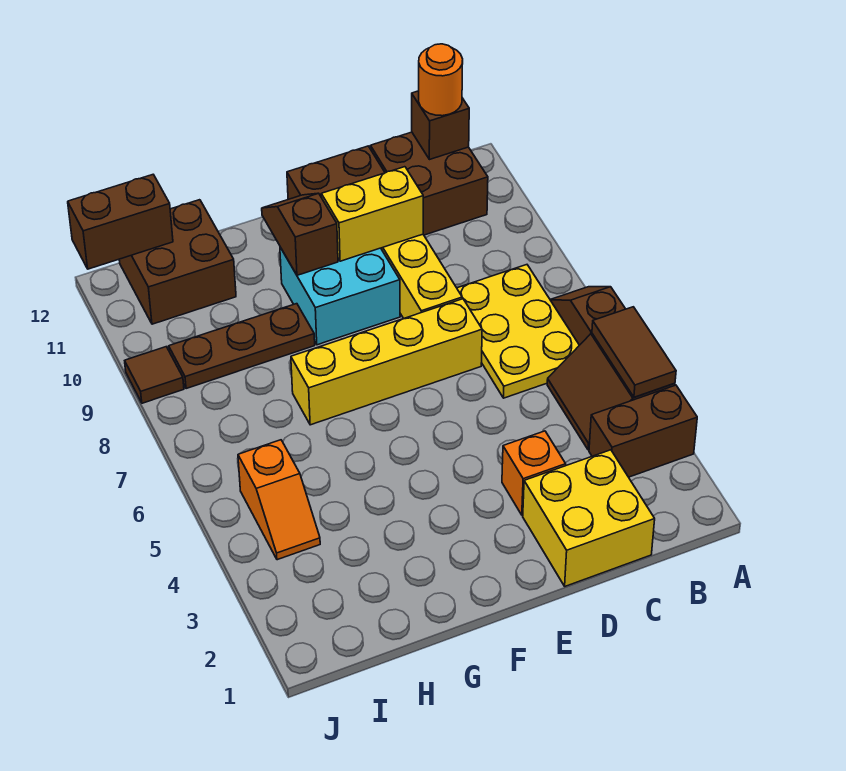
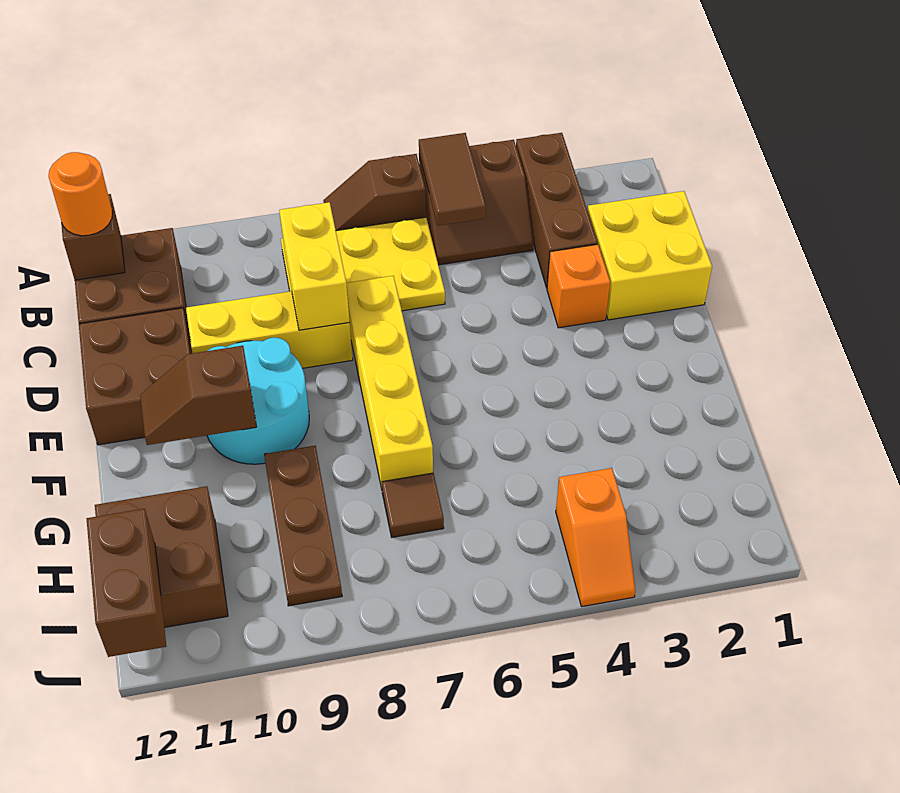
brown brick A3:B3 level 1 -> brown brick A3:C3 level 1
brown tile A4:A5 level 2 -> brown tile A5:B5 level 2
yellow brick D10:E10 level 2 -> yellow brick C8:D8 level 2
cyan brick E9:F10 level 1 -> cyan round brick E9:F10 level 1
orange slope I4:I5 level 1 top 5 -> orange slope I4:J4 level 1 top I
brown tile J9 level 1 -> brown tile H7 level 1

